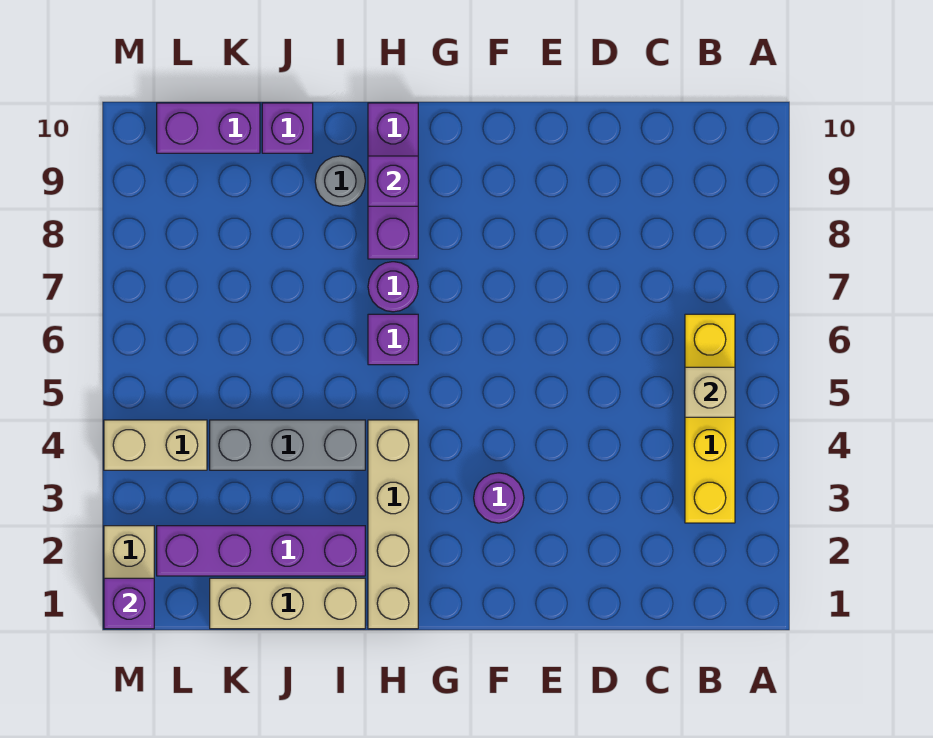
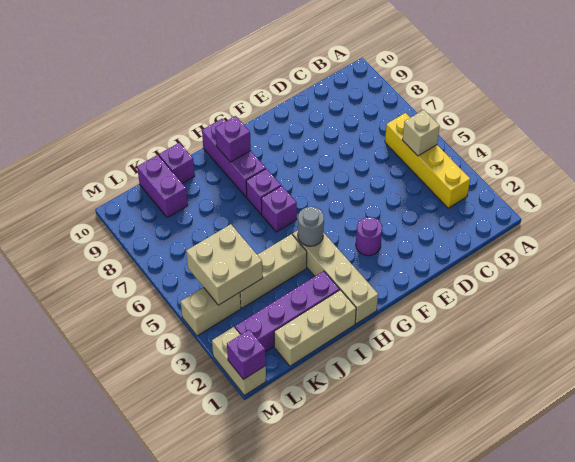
purple round brick H7 level 1 -> purple brick H7 level 1
grey brick I4:K4 level 1 -> tan brick I4:K4 level 1
grey round brick I9 level 1 -> grey round brick H4 level 2
none -> tan brick K4:L5 level 2
purple brick K10:L10 level 1 -> purple brick K9:K10 level 1

